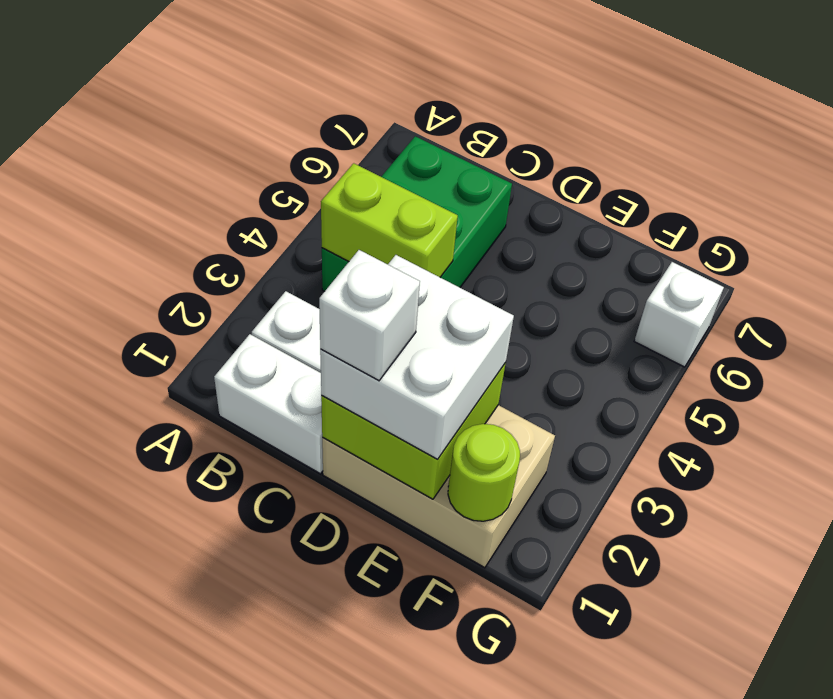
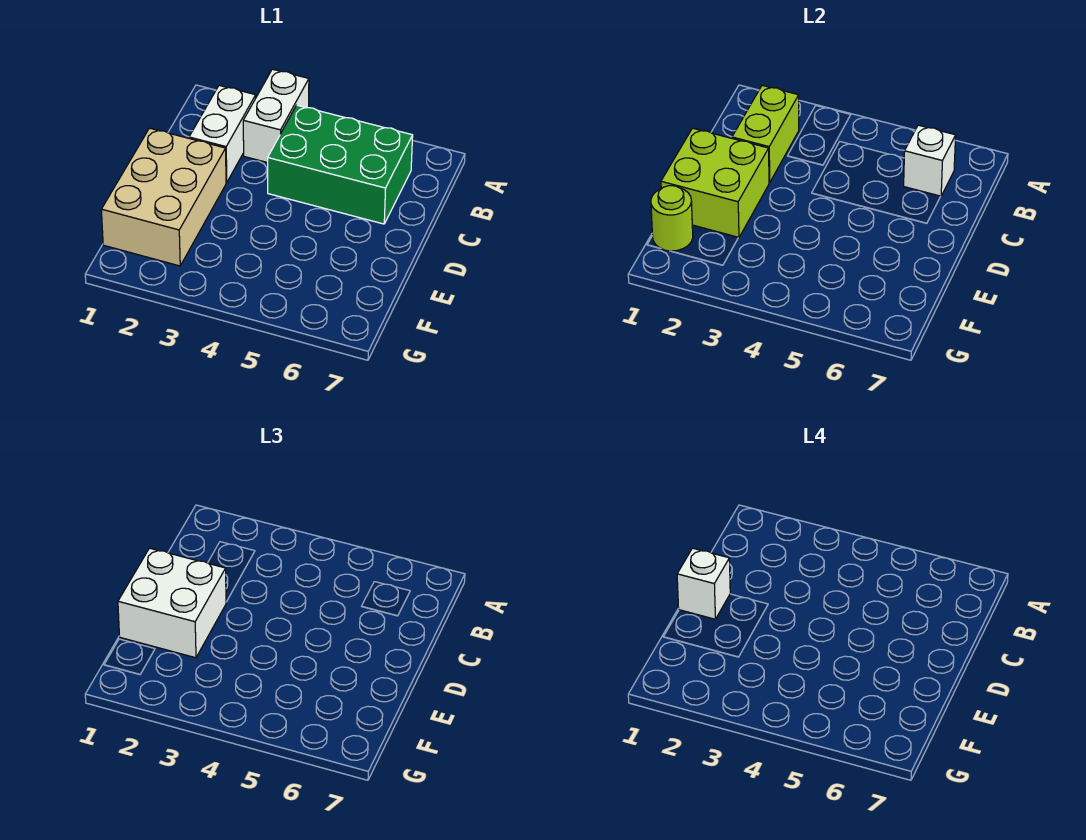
white brick B1:C1 level 1 -> white brick A3:B3 level 1
lime brick B4:C4 level 2 -> lime brick B2:C2 level 2
white brick G6 level 1 -> white brick B6 level 2

